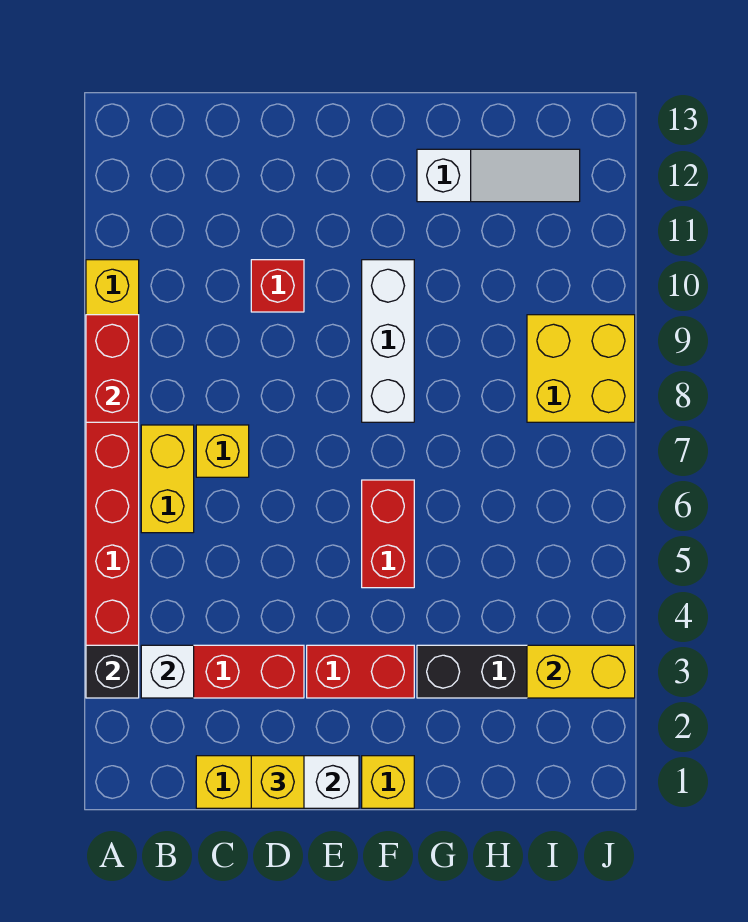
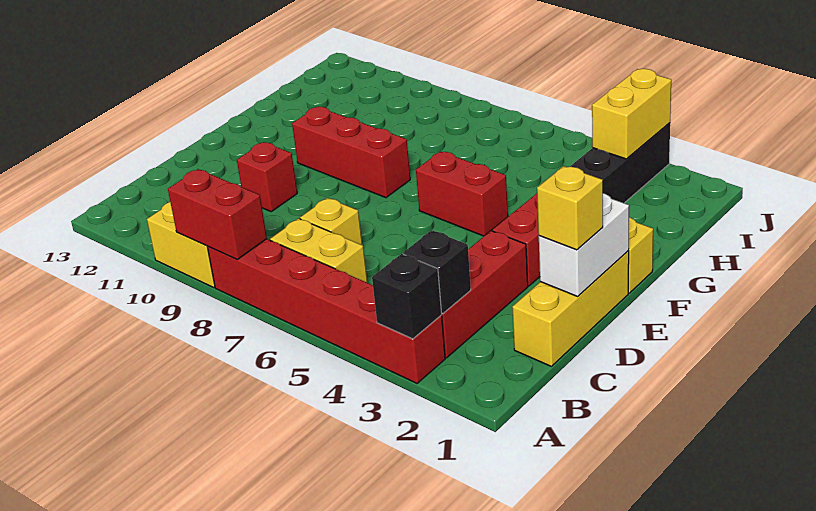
white brick B3 level 2 -> black brick B3 level 2
white brick F8:F10 level 1 -> red brick F8:F10 level 1
white slope G12:I12 level 1 top G -> none
yellow brick I8:J9 level 1 -> none

